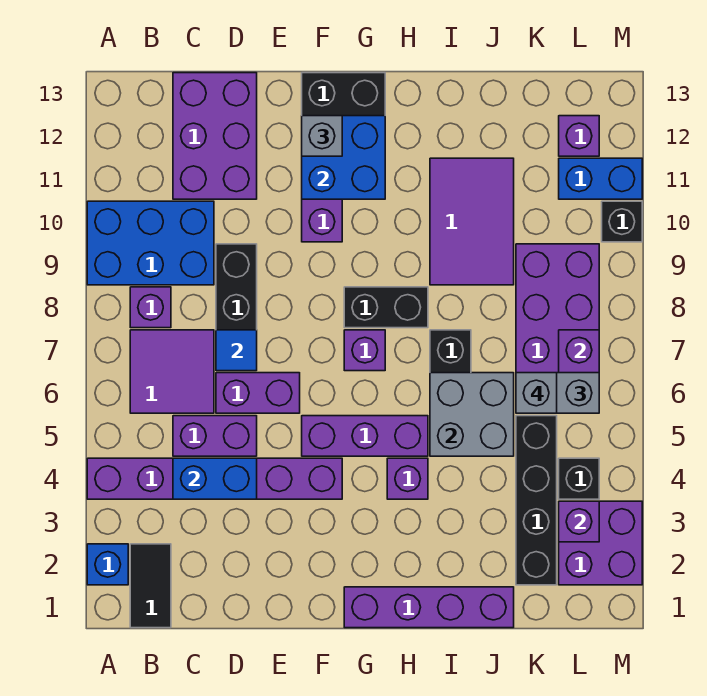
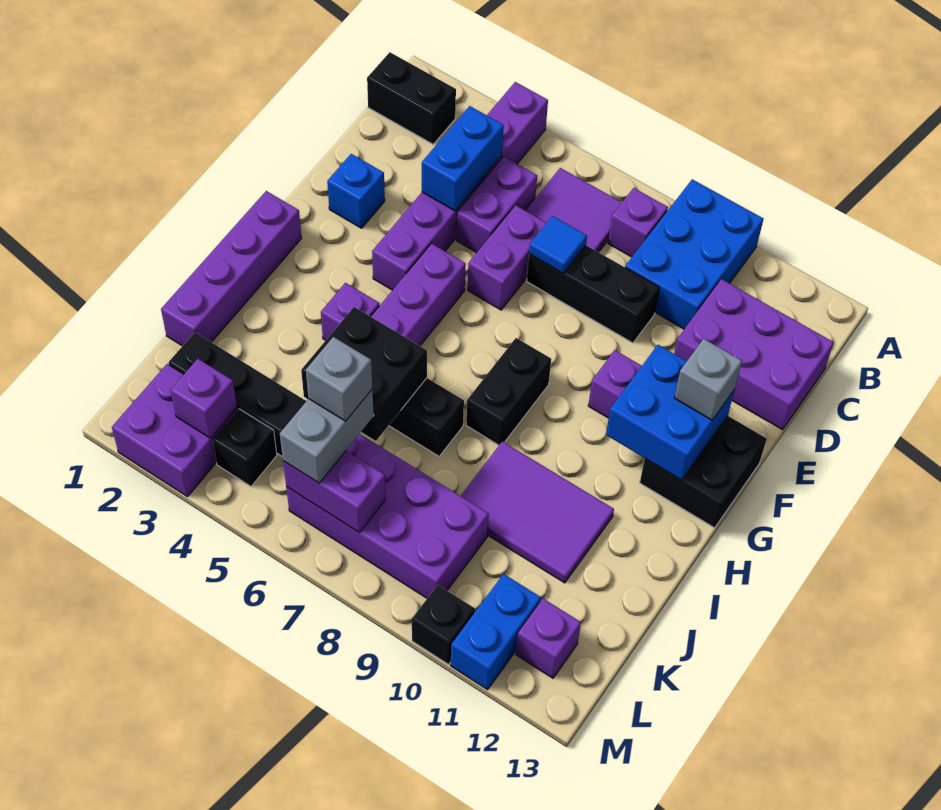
blue brick A2 level 1 -> blue brick E2 level 1
black tile B1:B2 level 1 -> black brick B1:B2 level 1
purple brick G7 level 1 -> none
grey brick I5:J6 level 2 -> black brick I5:J6 level 2

